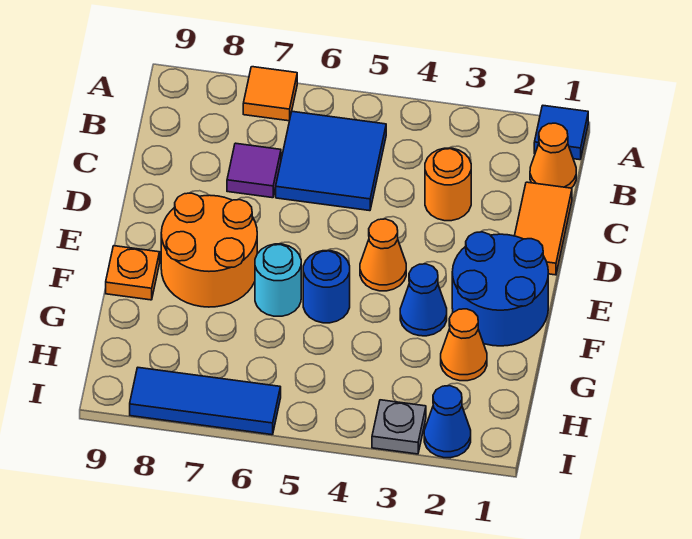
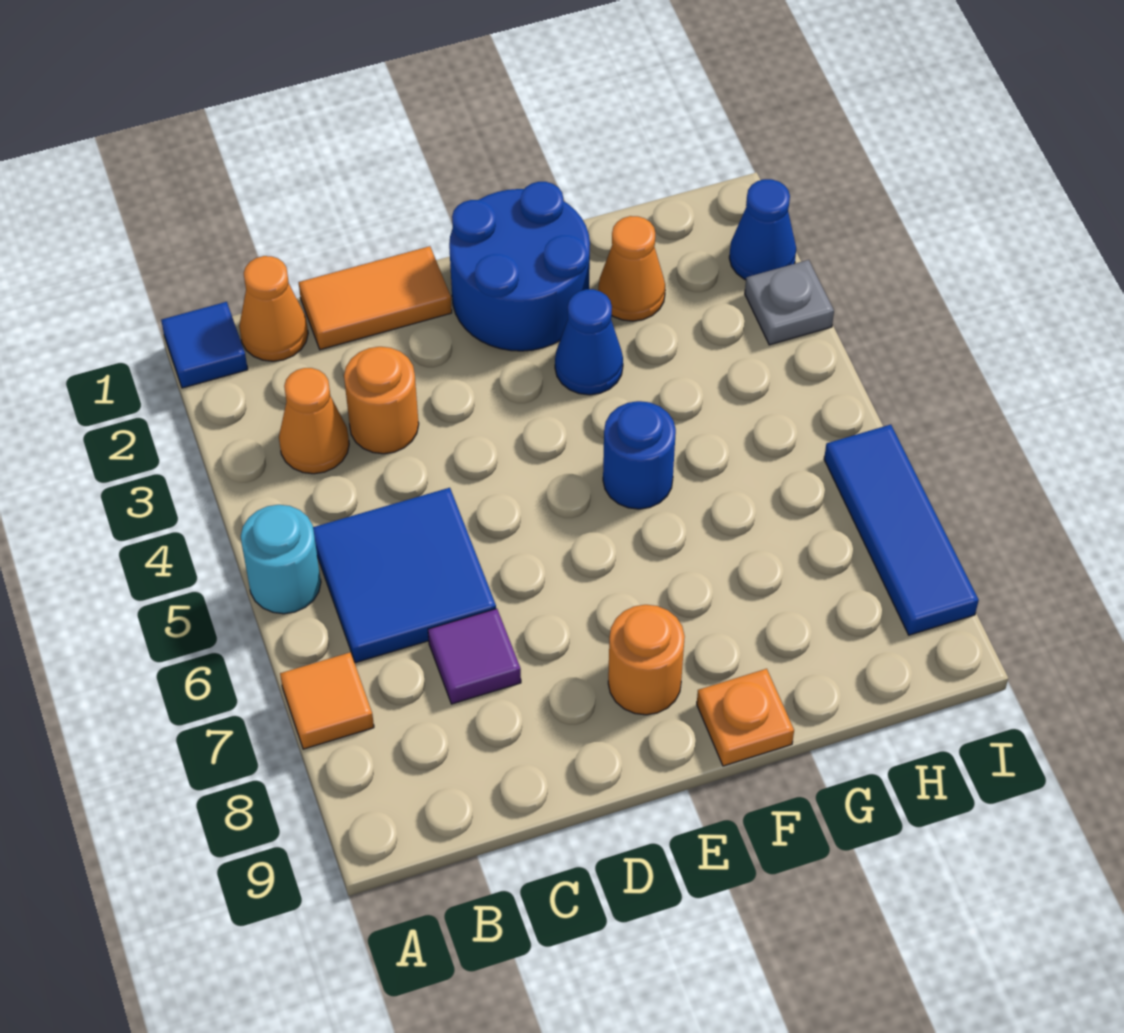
orange cone E4 level 1 -> orange cone B3 level 1
orange round brick E7:F8 level 1 -> orange round brick E8 level 1
cyan round brick F6 level 1 -> cyan round brick A5 level 1

